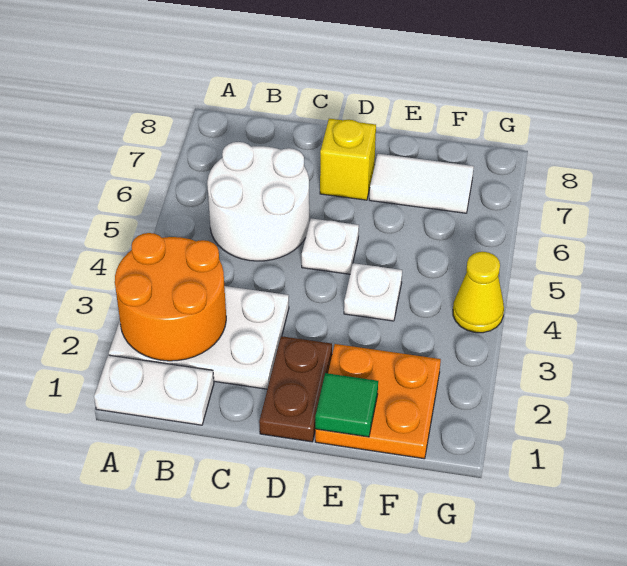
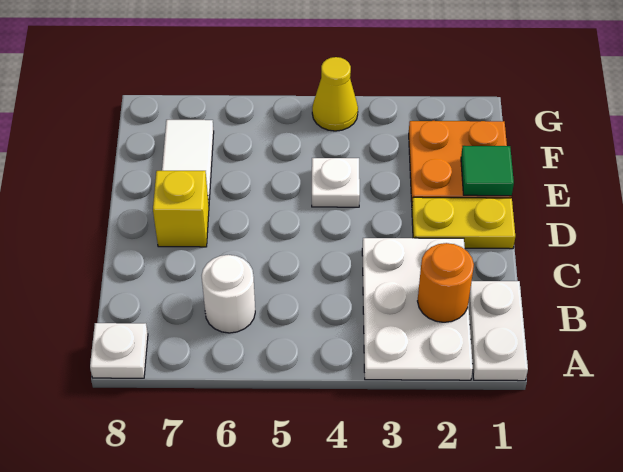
orange round brick A2:B3 level 2 -> orange round brick B2 level 2
white round brick B5:C6 level 1 -> white round brick B6 level 1
brown plate D1:D2 level 1 -> yellow plate D1:D2 level 1
white plate D5 level 1 -> white plate A8 level 1

